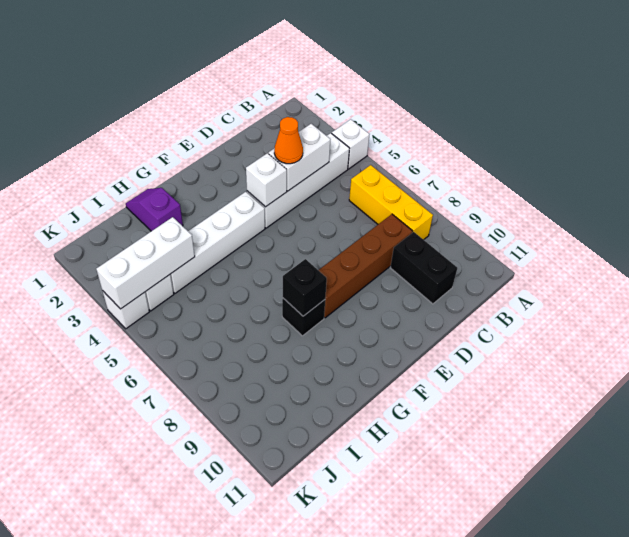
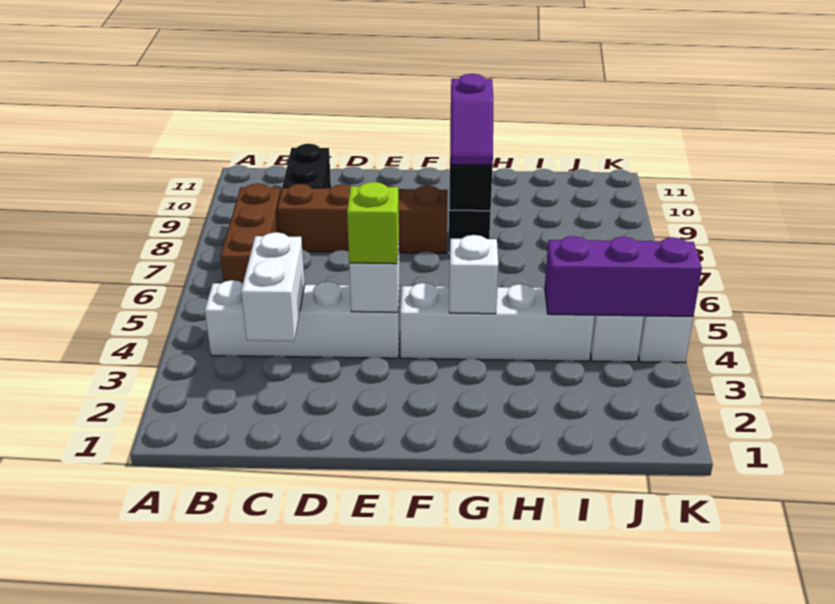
white brick A4 level 1 -> white brick G4 level 2
yellow brick B6:B8 level 1 -> brown brick B6:B8 level 1
white brick C4:D4 level 2 -> white brick C3:C4 level 2
orange cone D4 level 3 -> none
none -> lime brick E4 level 3
purple slope H1:H2 level 1 top 2 -> purple slope G8:G9 level 3 top 9
white brick I4:K4 level 2 -> purple brick I4:K4 level 2

